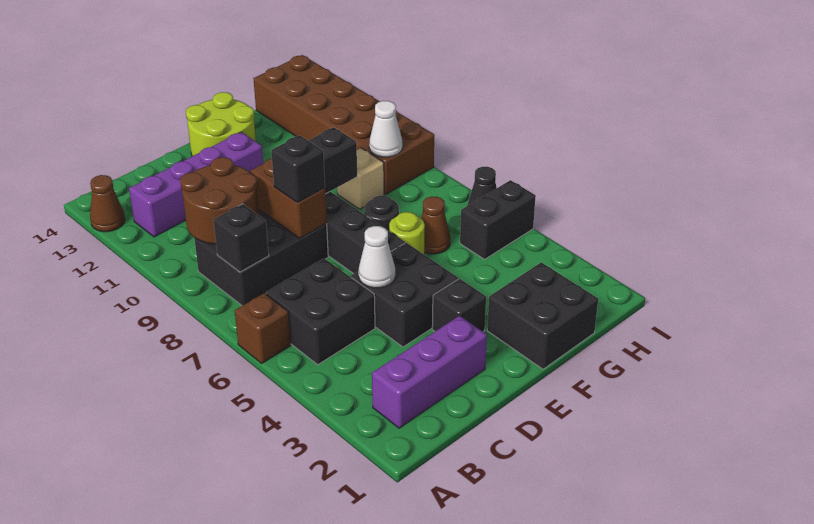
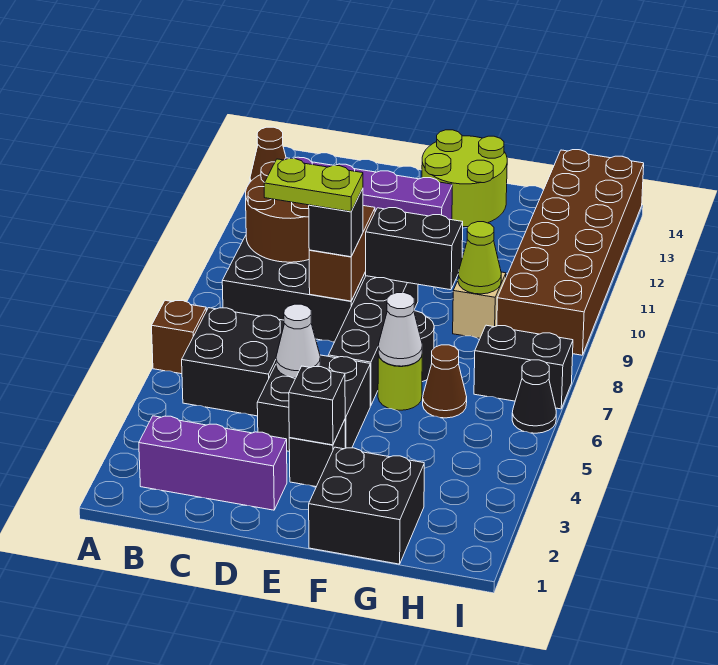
black brick B8 level 2 -> black brick E3 level 2
none -> lime plate C8:D8 level 4
none -> lime cone G9 level 2
black brick H5:I5 level 1 -> black brick H7:I7 level 1
white cone H9 level 2 -> white cone F6 level 2

